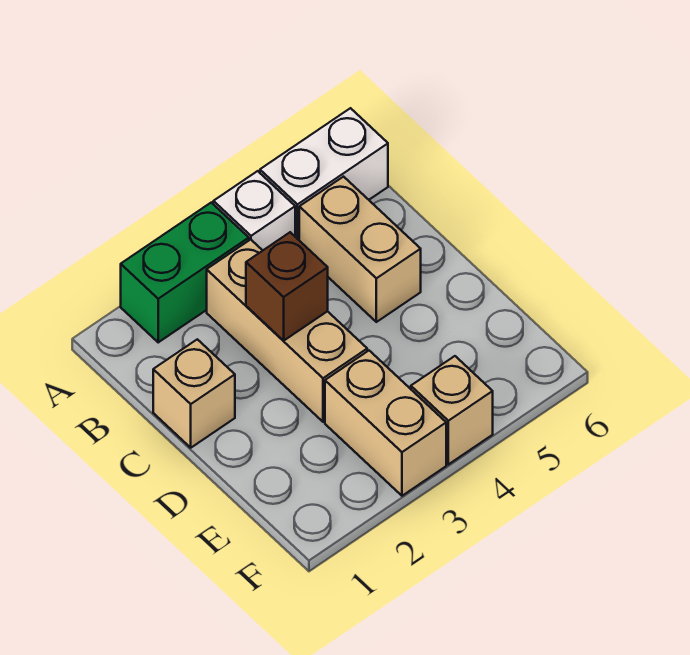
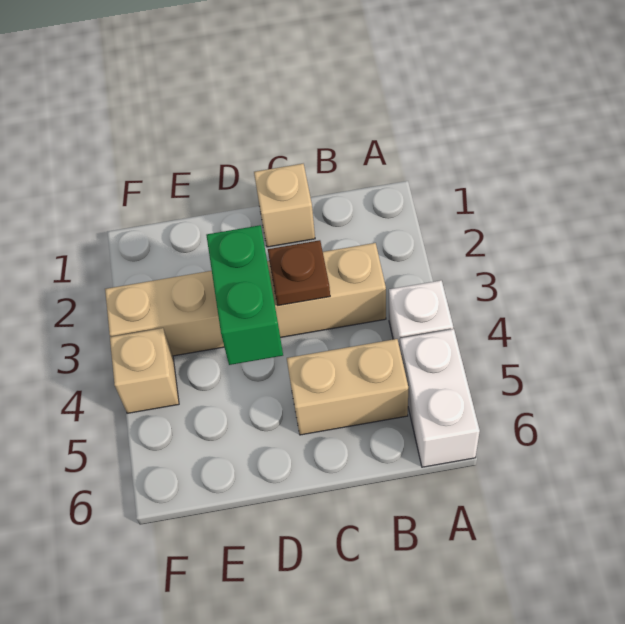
green brick A2:A3 level 1 -> green brick D3:D4 level 2
brown brick C3 level 2 -> brown plate C3 level 2

